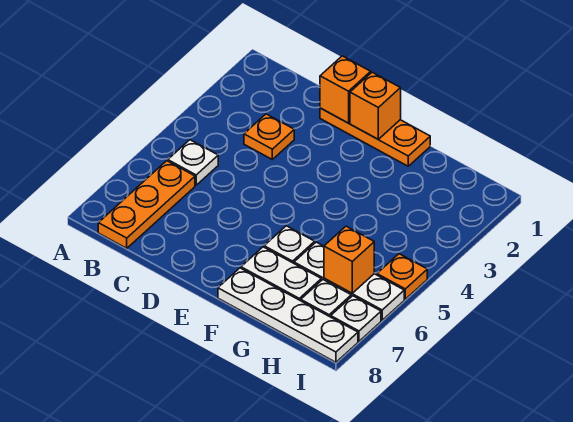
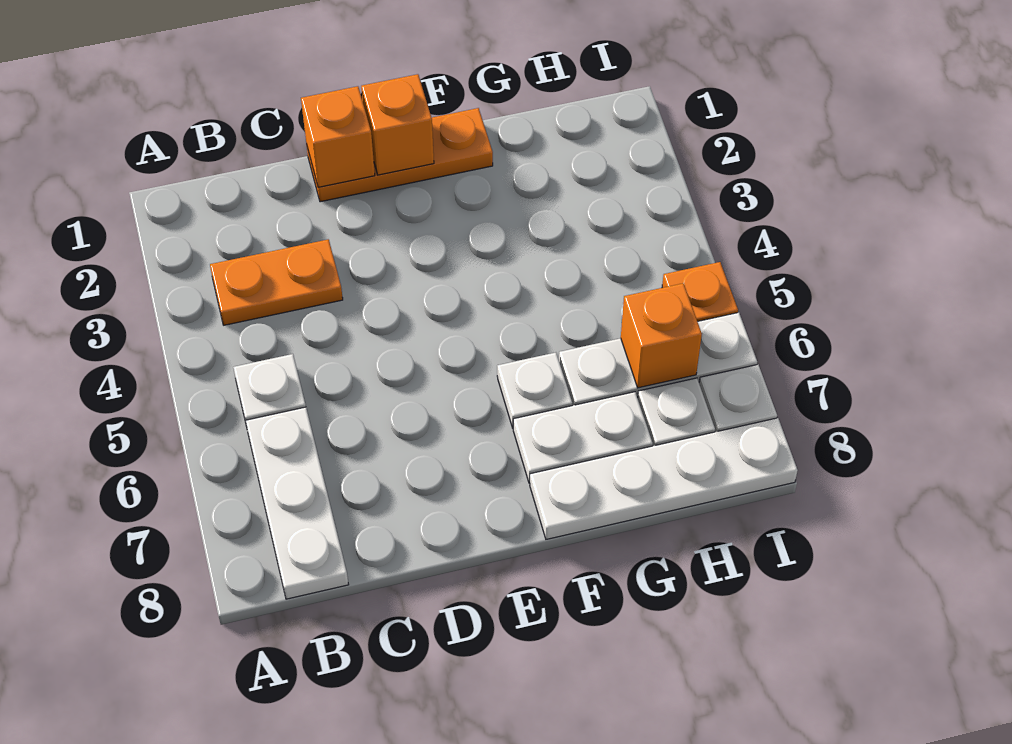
orange plate B6:B8 level 1 -> white plate B6:B8 level 1
orange plate C3 level 1 -> orange plate B3:C3 level 1

